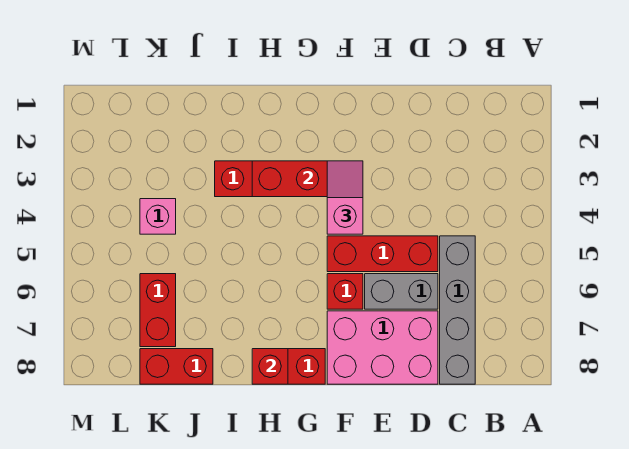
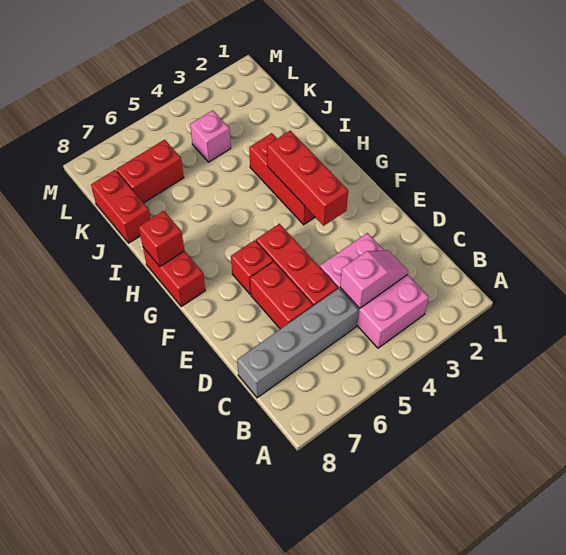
grey brick D6:E6 level 1 -> red brick D6:E6 level 1
pink brick D7:F8 level 1 -> pink brick B3:D4 level 1
pink slope F3:F4 level 3 top 4 -> pink slope C3:C4 level 2 top 4

